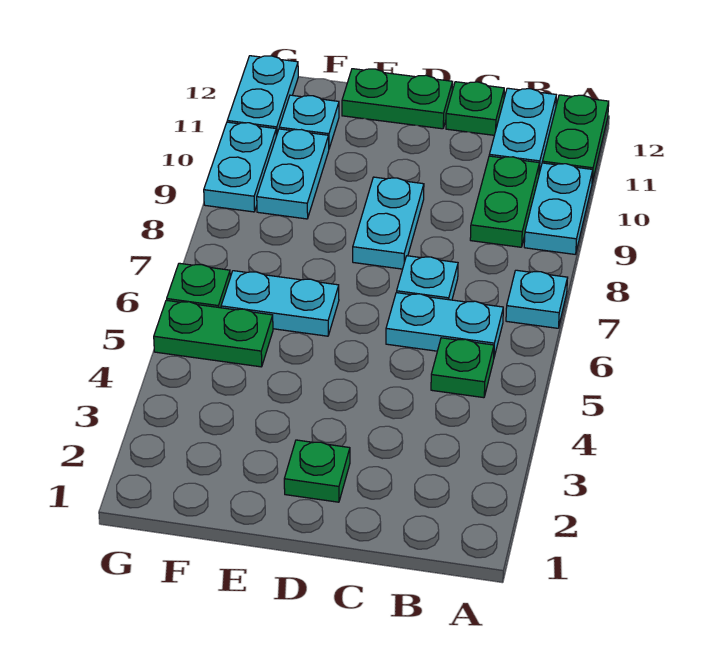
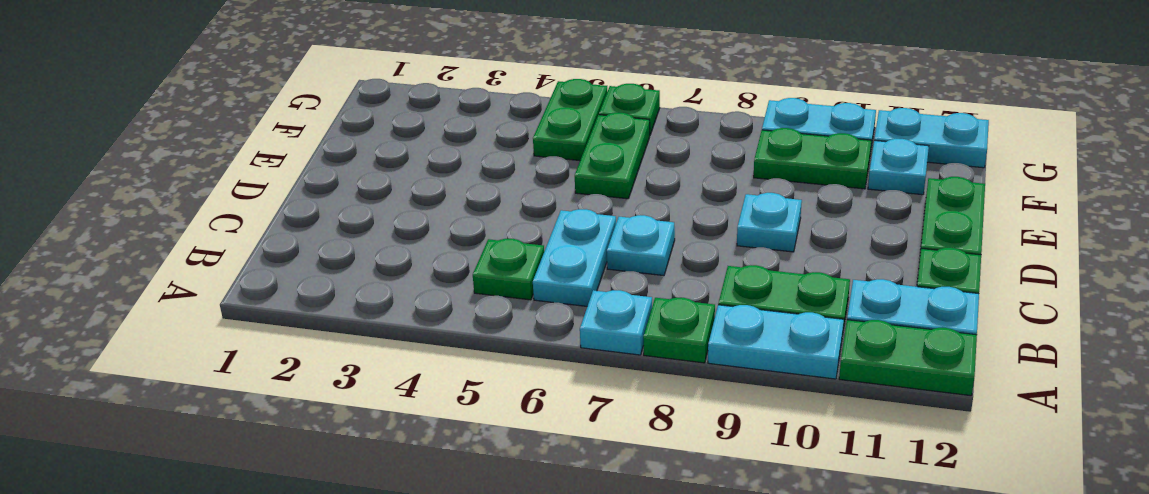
green plate D2 level 1 -> green plate A8 level 1
cyan plate D8:D9 level 1 -> cyan plate D9 level 1
cyan plate E6:F6 level 1 -> green plate E6:F6 level 1
cyan plate F9:F10 level 1 -> green plate F9:F10 level 1

